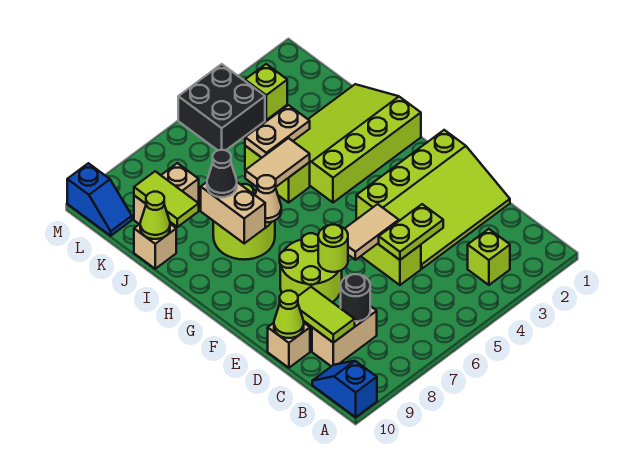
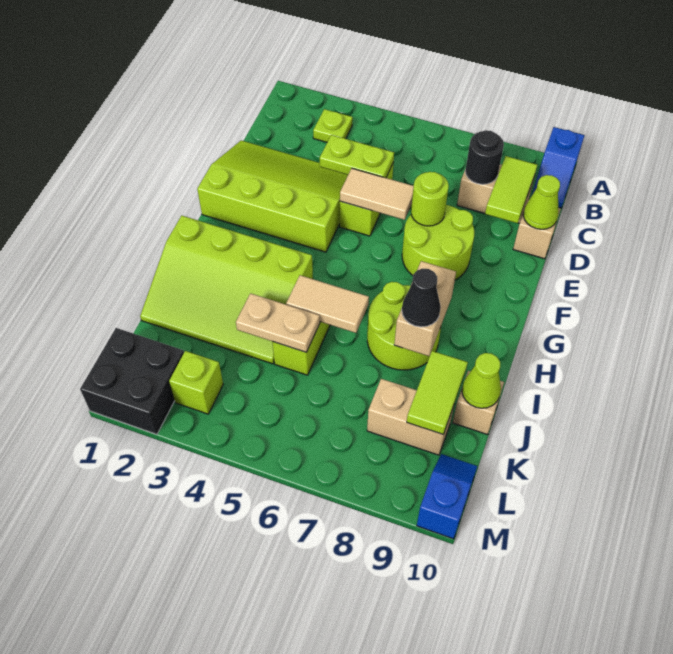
lime brick B3 level 1 -> lime plate B3 level 1
tan cone H7 level 2 -> none
black brick L4:M5 level 1 -> black brick L1:M2 level 1

